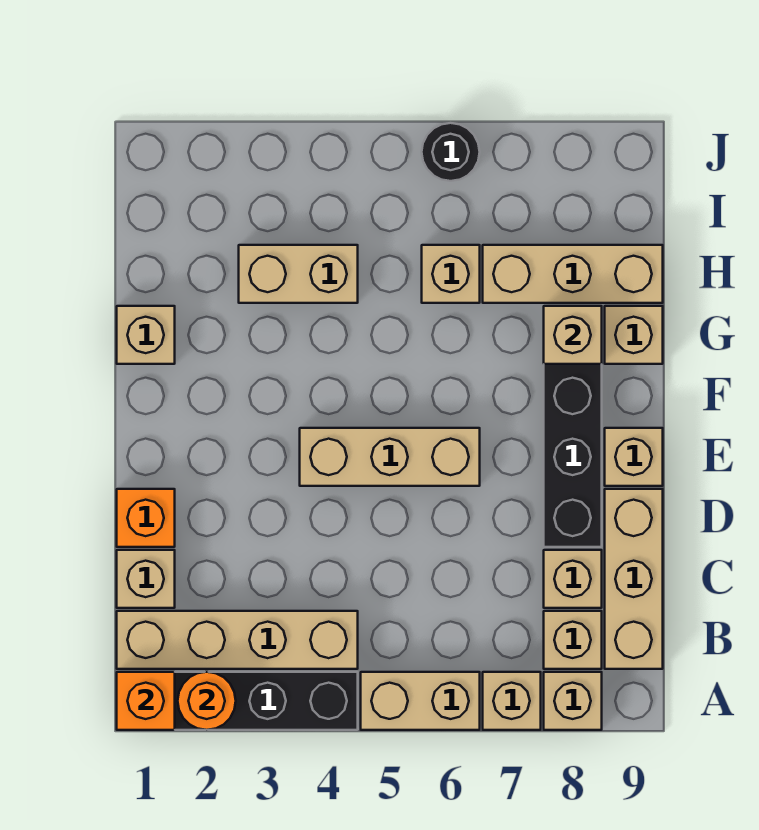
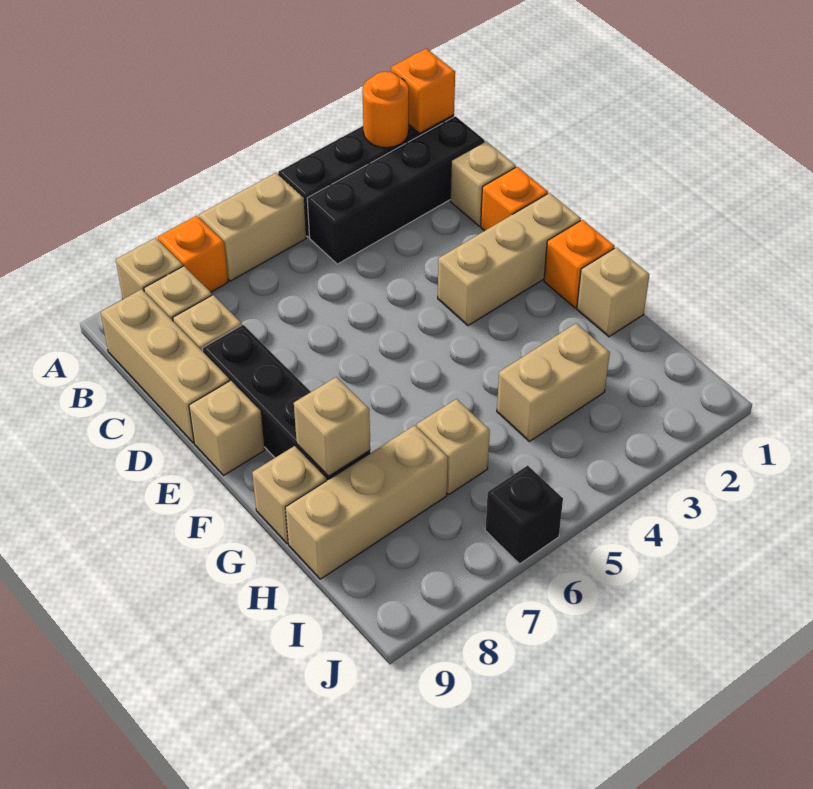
tan brick A7 level 1 -> orange brick A7 level 1
tan brick B1:B4 level 1 -> black brick B1:B4 level 1
tan brick E4:E6 level 1 -> tan brick E1:E3 level 1
none -> orange brick F1 level 1
black round brick J6 level 1 -> black brick J6 level 1

